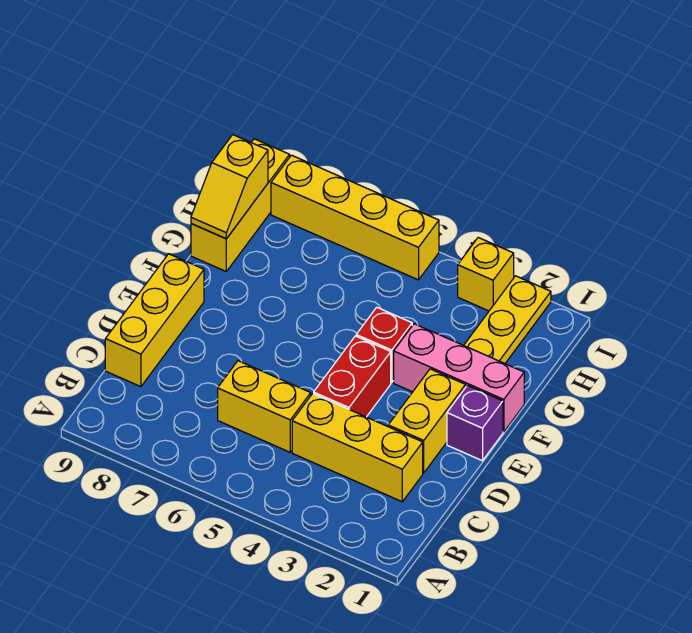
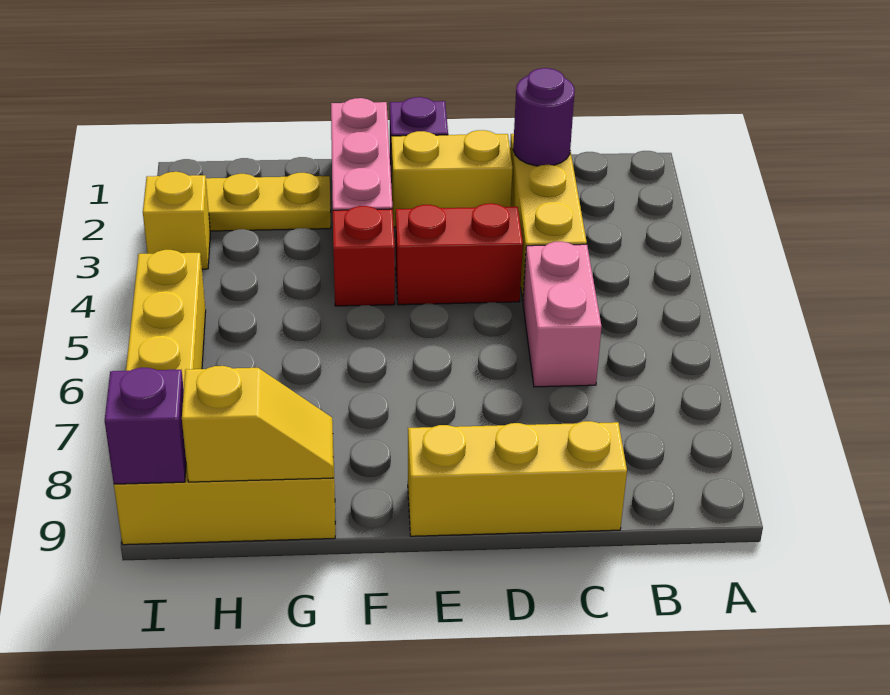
none -> purple round brick C2 level 2
yellow brick C5:C6 level 1 -> pink brick C5:C6 level 1
none -> purple brick I9 level 2

